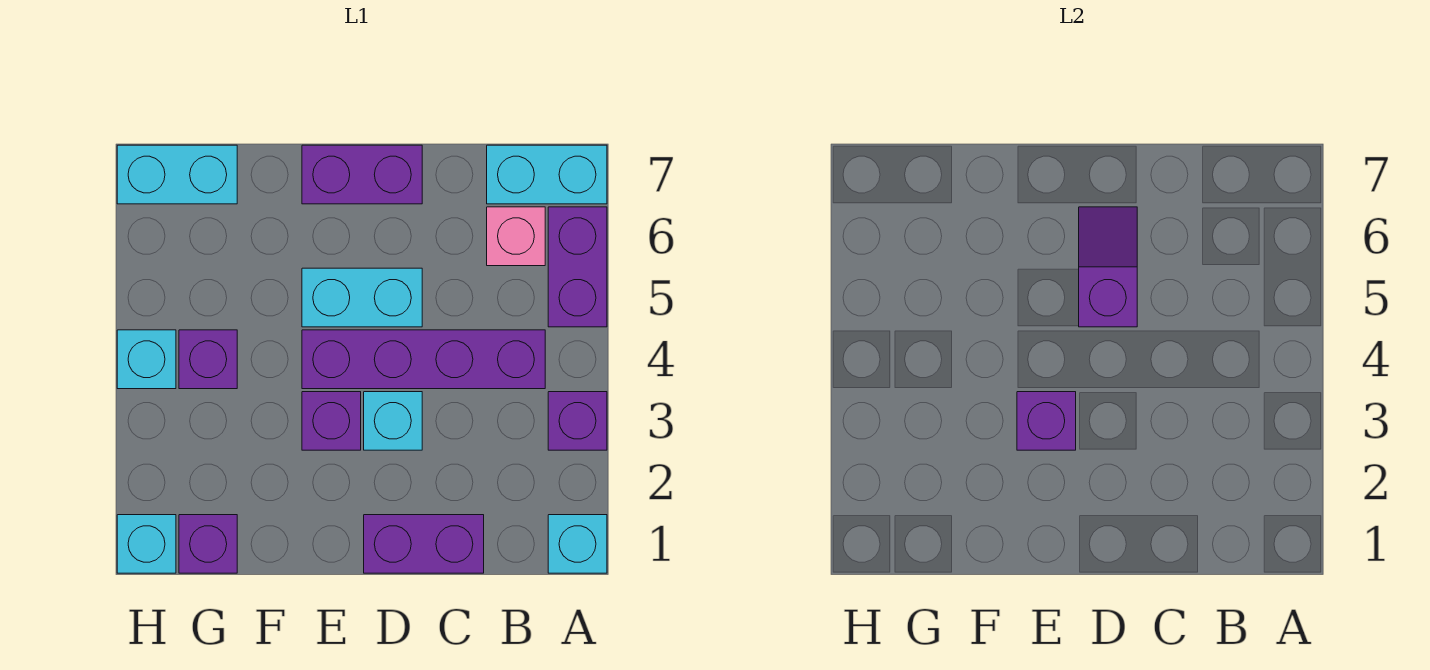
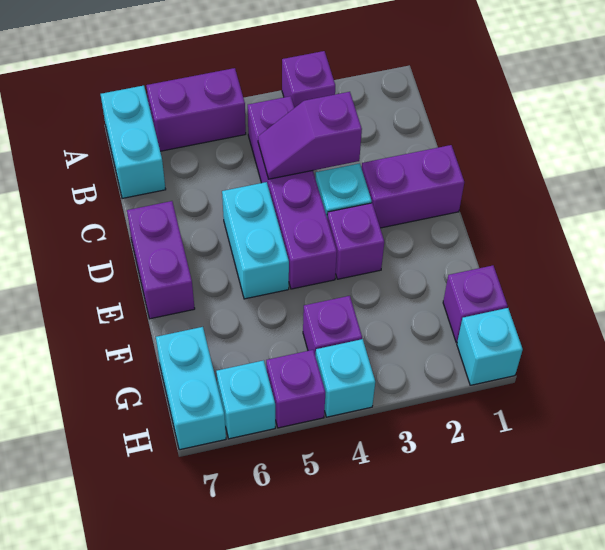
cyan brick A1 level 1 -> cyan brick H6 level 1
pink brick B6 level 1 -> none
purple brick C1:D1 level 1 -> purple brick D1:D2 level 1
purple slope D5:D6 level 2 top 5 -> purple slope C3:C4 level 2 top 3
purple brick E3 level 2 -> purple brick H5 level 1

